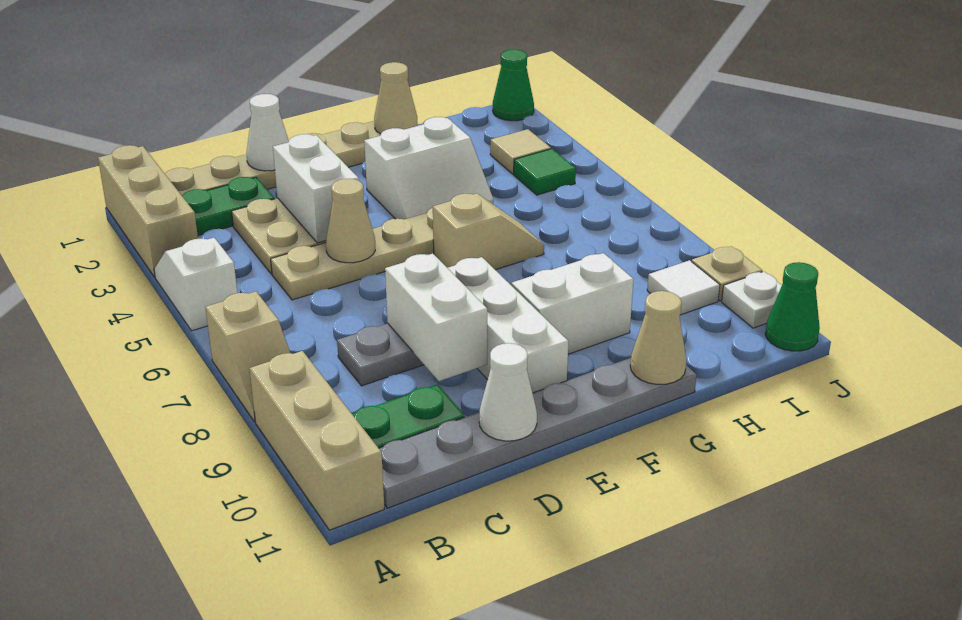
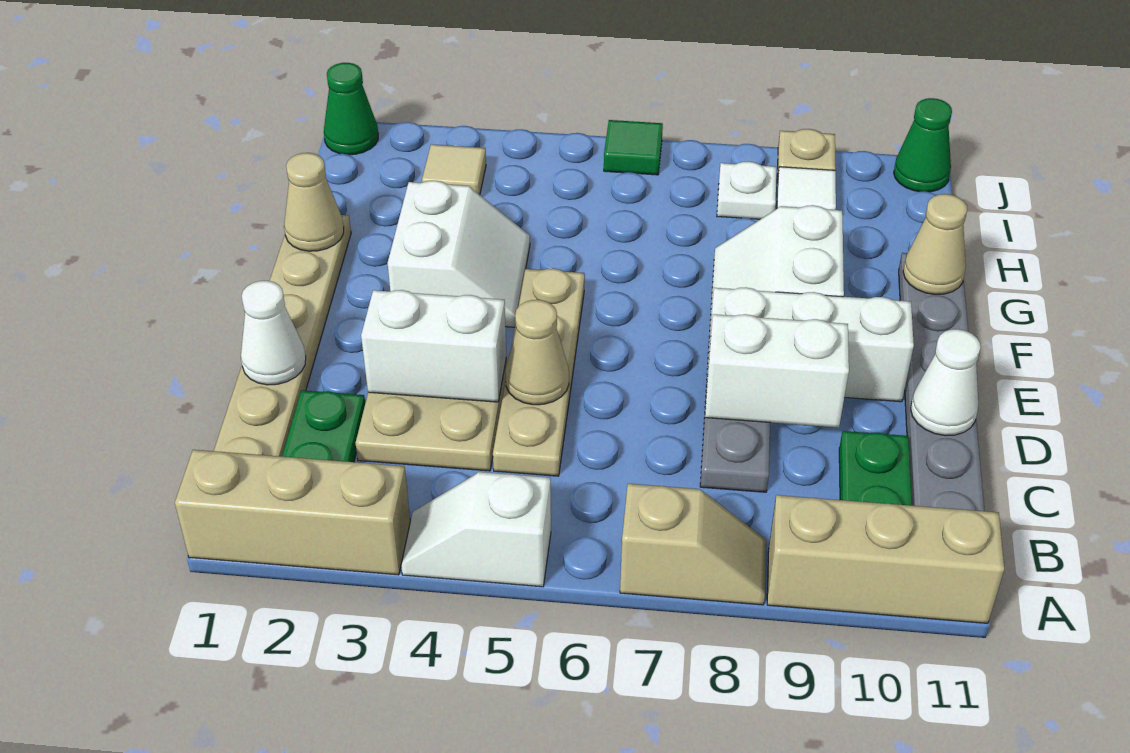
tan slope F6:G6 level 1 top F -> none
green tile I4 level 1 -> green tile J6 level 1
white plate J10 level 1 -> white plate I8 level 1

